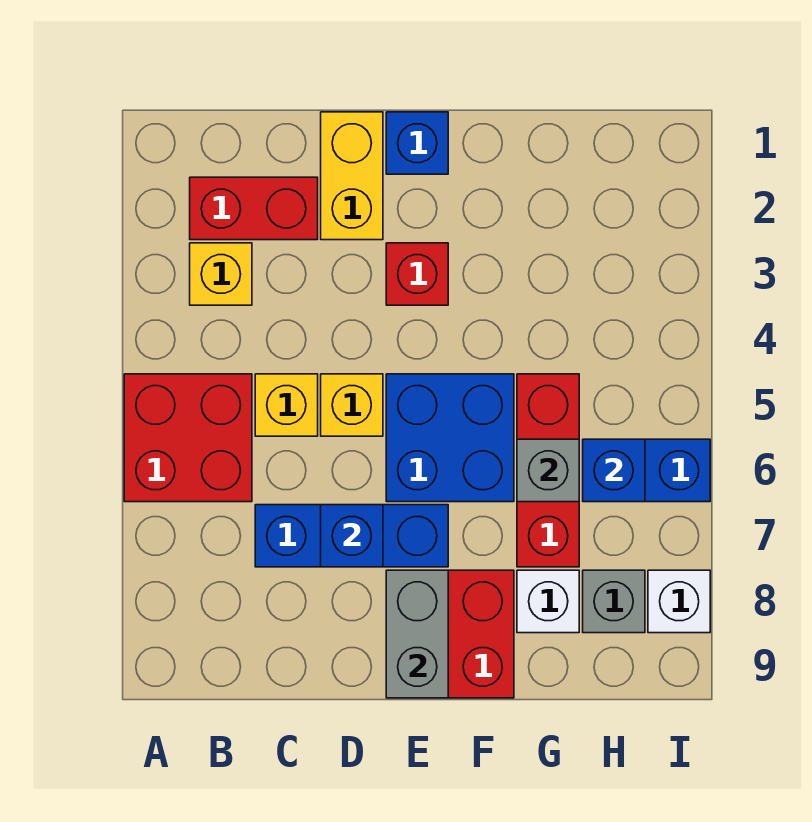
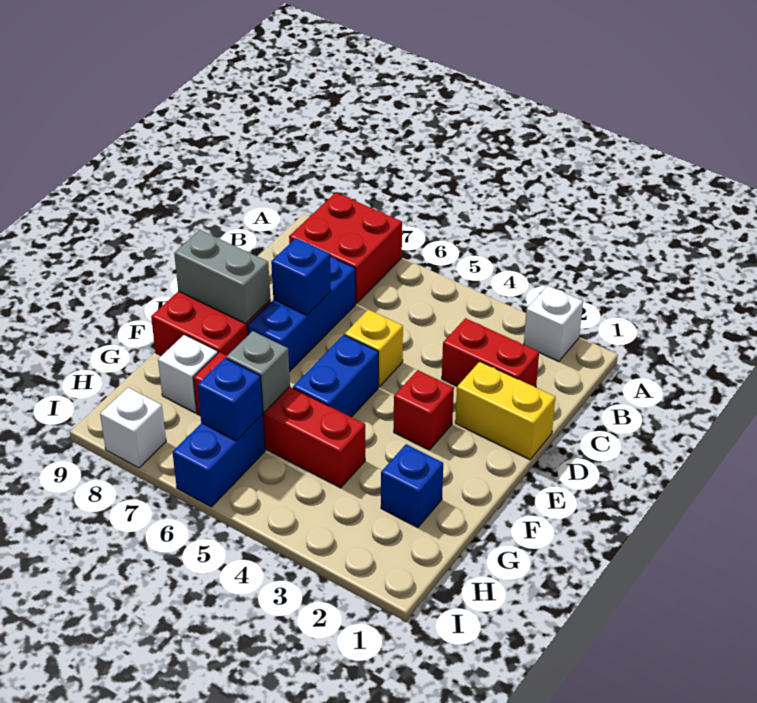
none -> white brick A2 level 1
red brick A5:B6 level 1 -> red brick A7:B8 level 1
red brick B2:C2 level 1 -> red brick C2:C3 level 1
yellow brick B3 level 1 -> none
yellow brick C5 level 1 -> none
blue brick E1 level 1 -> blue brick G2 level 1
blue brick E5:F6 level 1 -> blue brick E5:F5 level 1
red brick G5:G7 level 1 -> red brick G4:G7 level 1
grey brick H8 level 1 -> none

